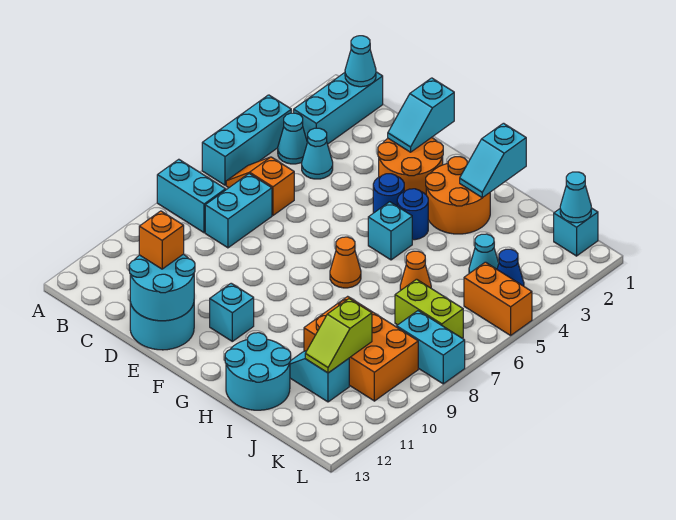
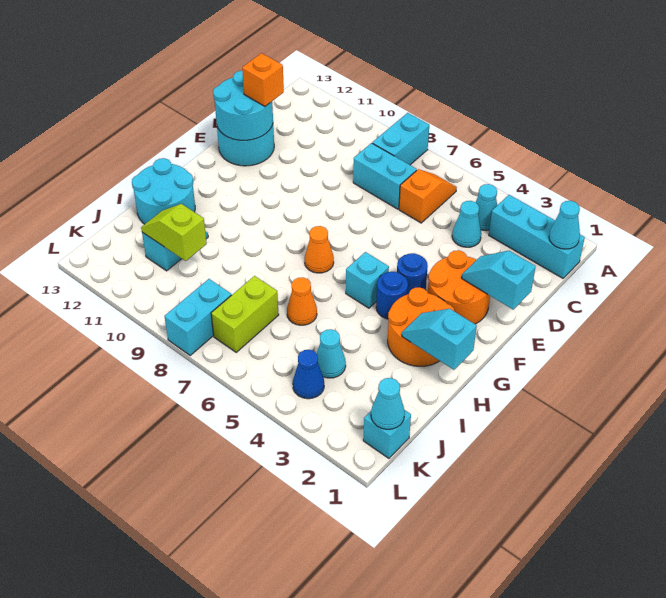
cyan brick A4:A6 level 1 -> none
cyan brick F11 level 1 -> none
orange brick I9:K10 level 1 -> none
orange brick K5:L5 level 1 -> none

